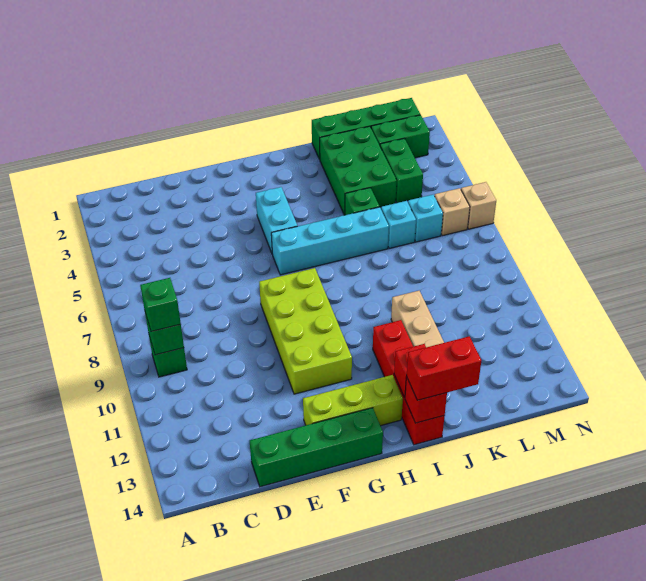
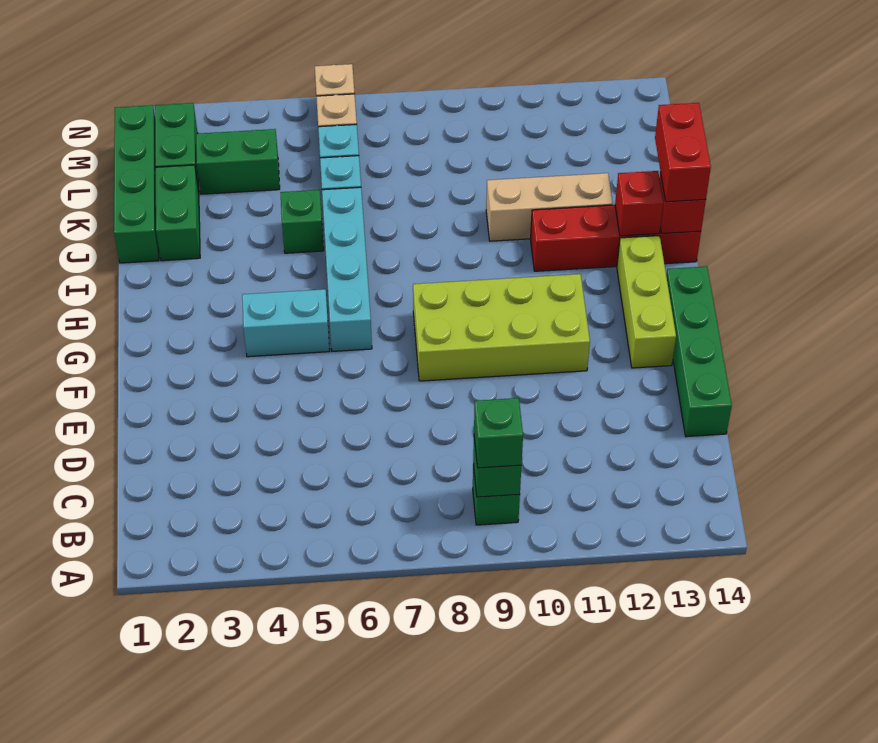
green brick J2:K4 level 1 -> green brick J2:K2 level 1

